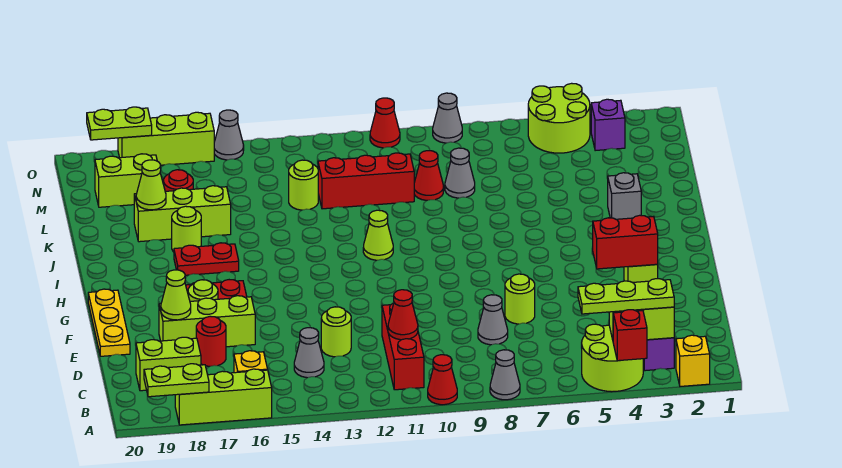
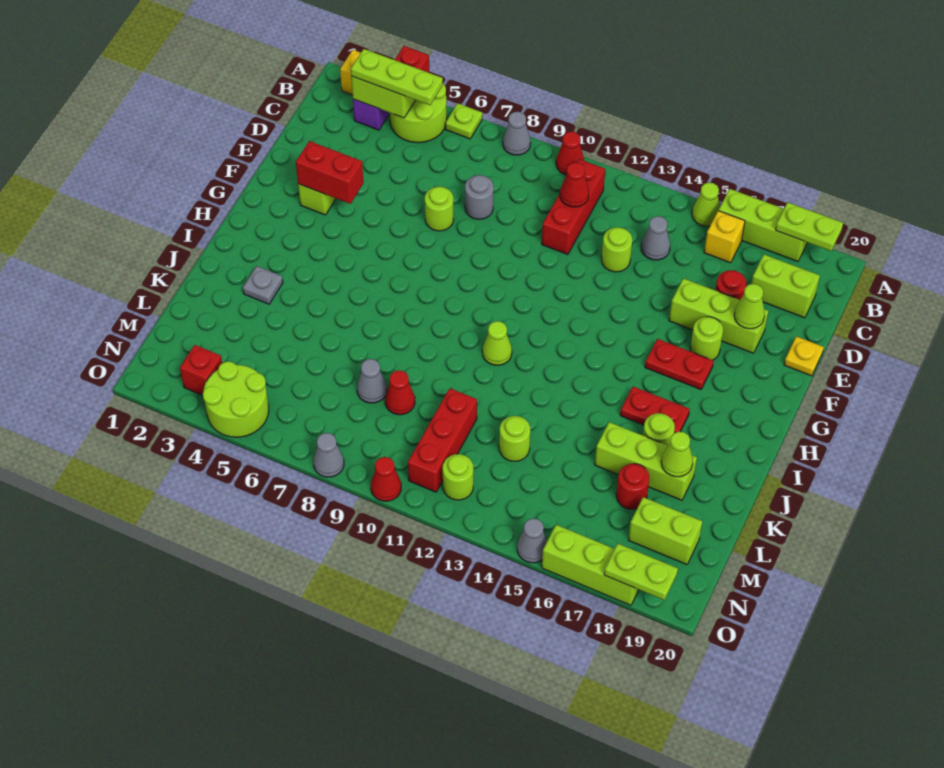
none -> lime plate A6 level 1
none -> lime cone A15 level 1
grey cone D8 level 1 -> grey round brick D8 level 1
yellow plate E20:G20 level 1 -> yellow plate E20 level 1
grey brick J3 level 1 -> grey plate J3 level 1
red brick L10:L12 level 1 -> red brick L11:N11 level 1
purple brick N3 level 1 -> red brick N3 level 1
none -> lime round brick N12 level 1

